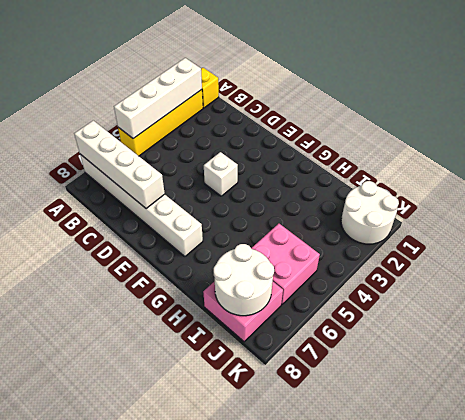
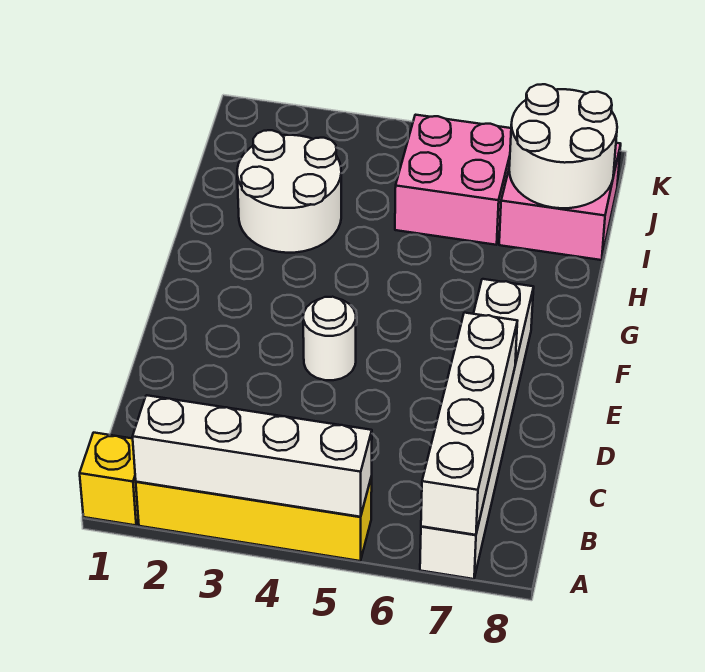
white brick E4 level 1 -> white round brick E4 level 1
white round brick J1:K2 level 1 -> white round brick H2:I3 level 1

